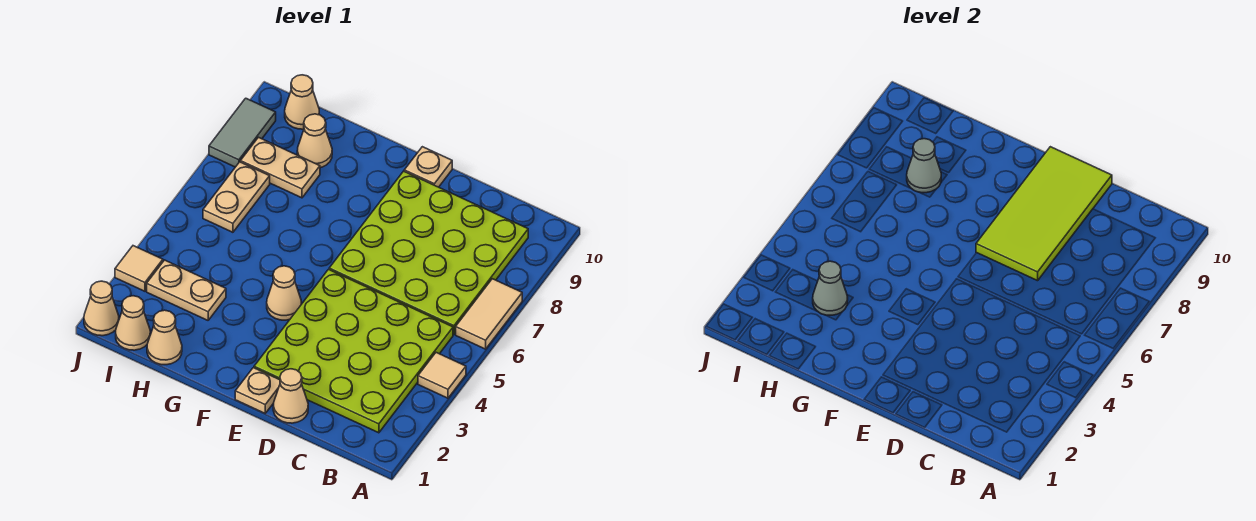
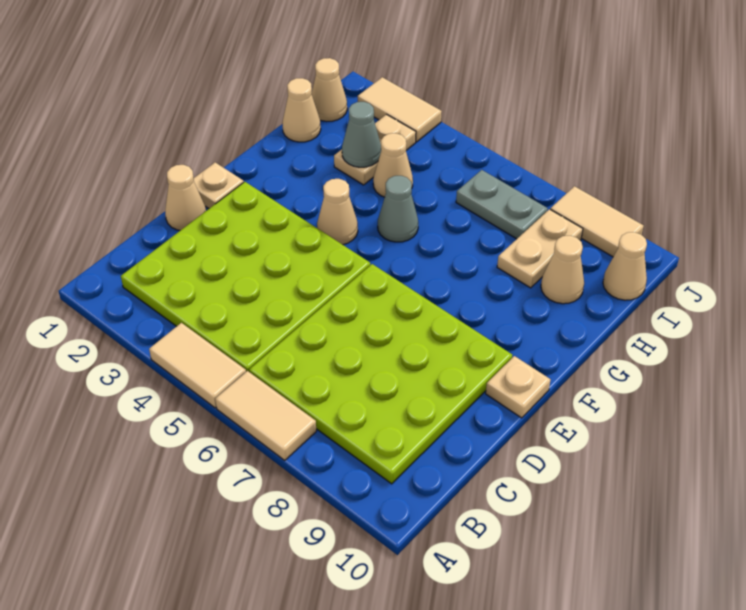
tan tile A4 level 1 -> tan tile A4:A5 level 1
lime tile D7:E10 level 2 -> none
grey cone H8 level 2 -> grey cone G5 level 1
tan plate I6:I7 level 1 -> grey plate I6:I7 level 1
tan cone J1 level 1 -> tan cone H4 level 1
tan tile J3 level 1 -> tan tile J2:J3 level 1
grey tile J8:J9 level 1 -> tan tile J8:J9 level 1

